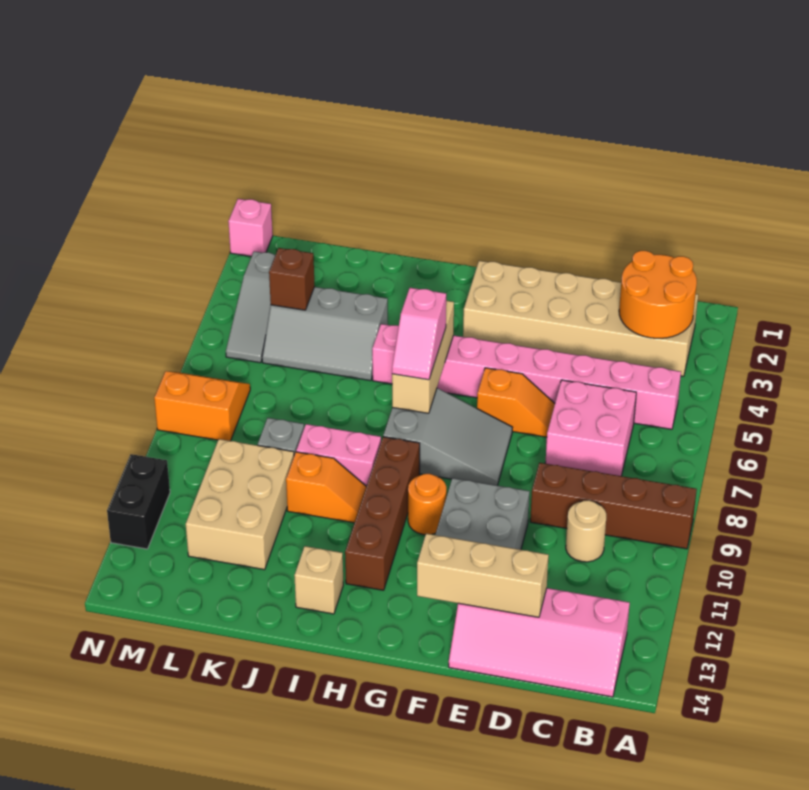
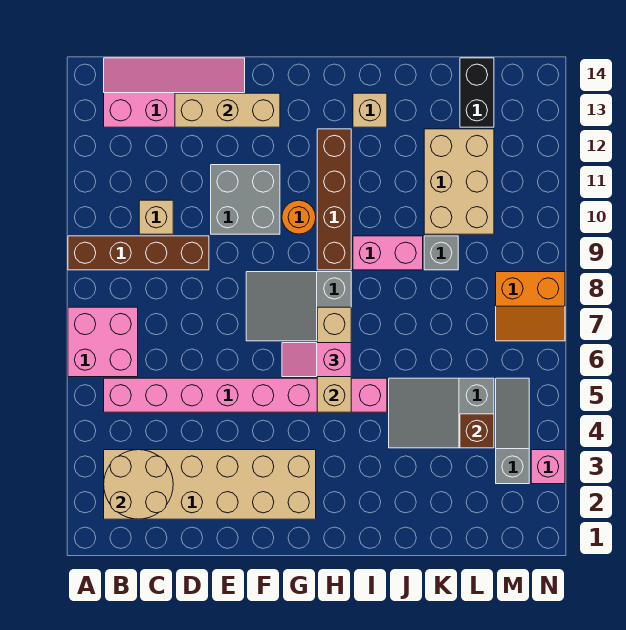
orange round brick B2:C3 level 2 -> tan round brick B2:C3 level 2
pink brick C6:D7 level 1 -> pink brick A6:B7 level 1
tan round brick C10 level 1 -> tan brick C10 level 1
orange slope E6:F6 level 1 top F -> none
pink slope H6:H7 level 3 top 6 -> pink slope G6:H6 level 3 top H
orange slope I10:J10 level 1 top J -> none
grey slope J4:L5 level 1 top 4 -> grey slope J4:L5 level 1 top L
pink brick N1 level 1 -> pink brick N3 level 1
black brick N11:N12 level 1 -> black brick L13:L14 level 1

